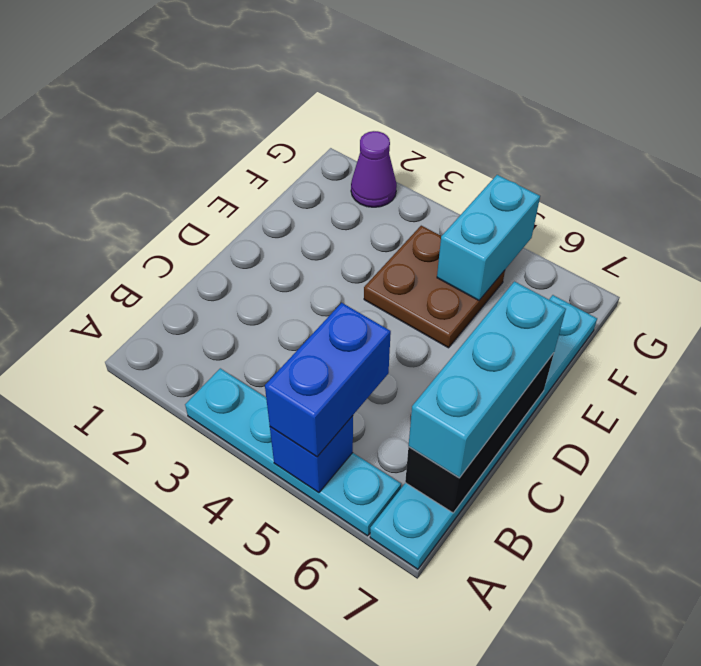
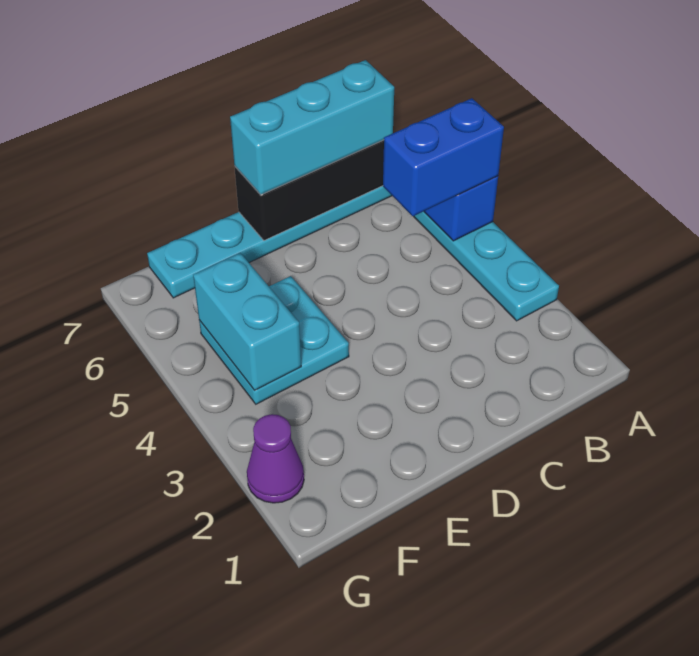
brown plate E4:F5 level 1 -> cyan plate E4:F5 level 1
cyan brick F5:G5 level 2 -> cyan brick F4:F5 level 2

